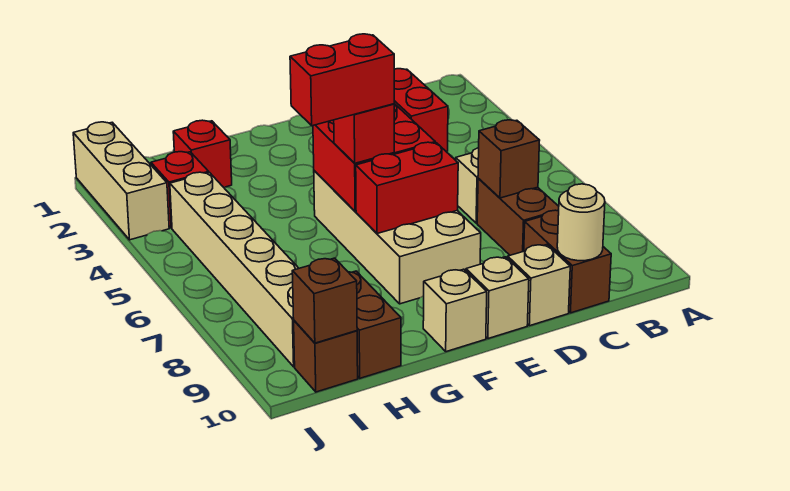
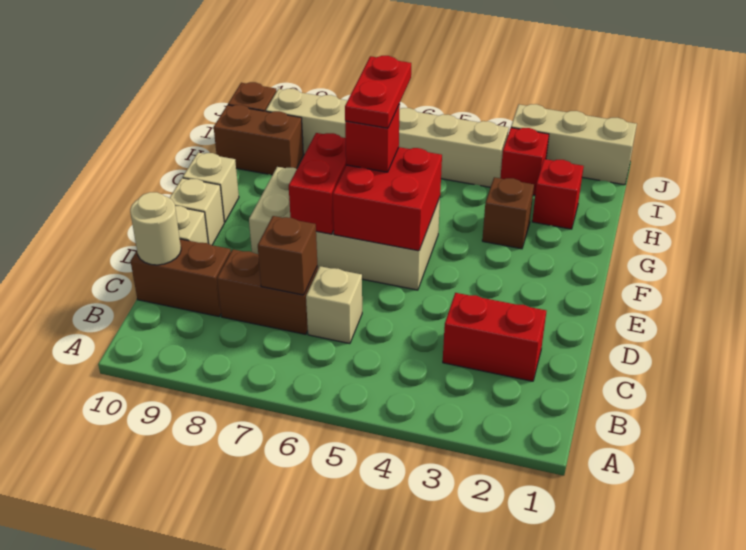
red brick F6:G6 level 4 -> red plate F6:G6 level 4
brown brick I10 level 2 -> brown brick G3 level 1

